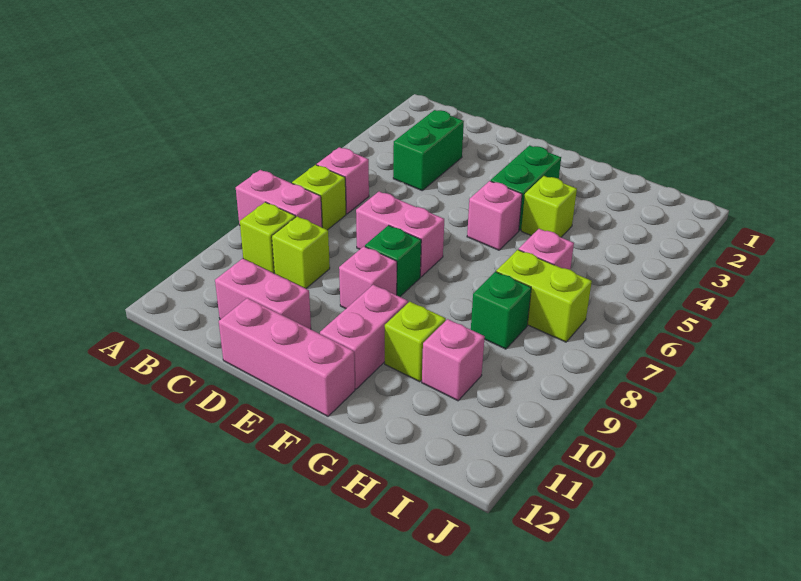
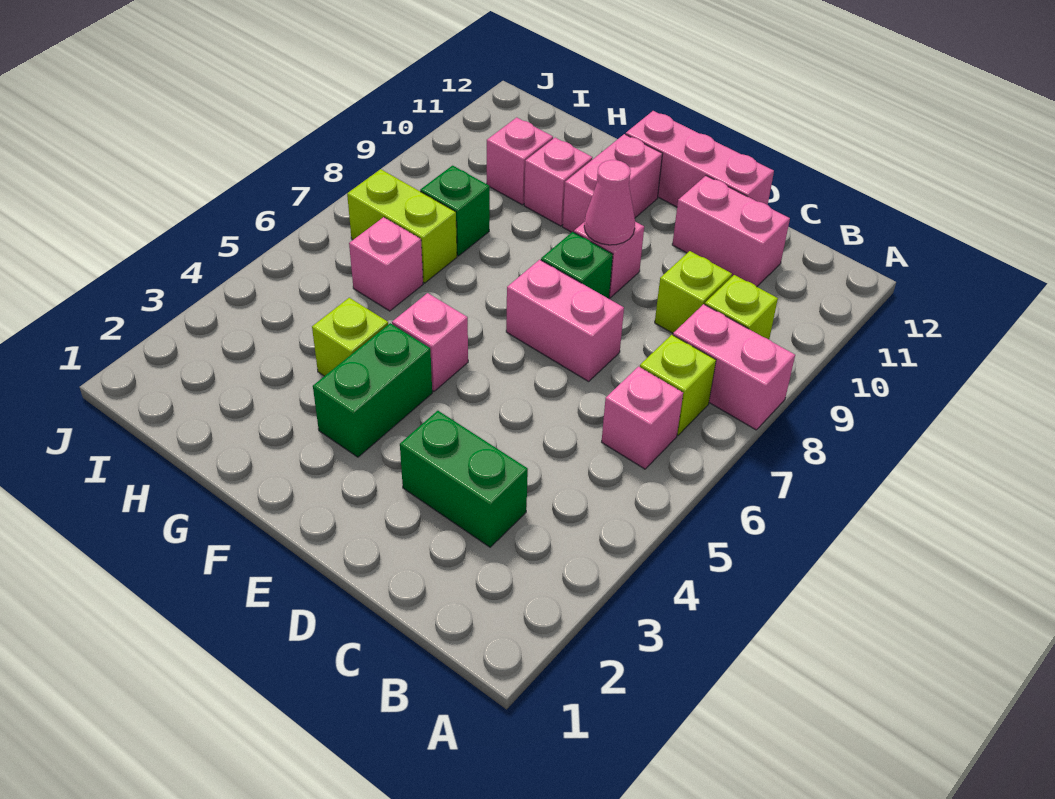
green brick C3:C4 level 1 -> green brick C3:D3 level 1
none -> pink cone E9 level 2
lime brick G10 level 1 -> pink brick G10 level 1

